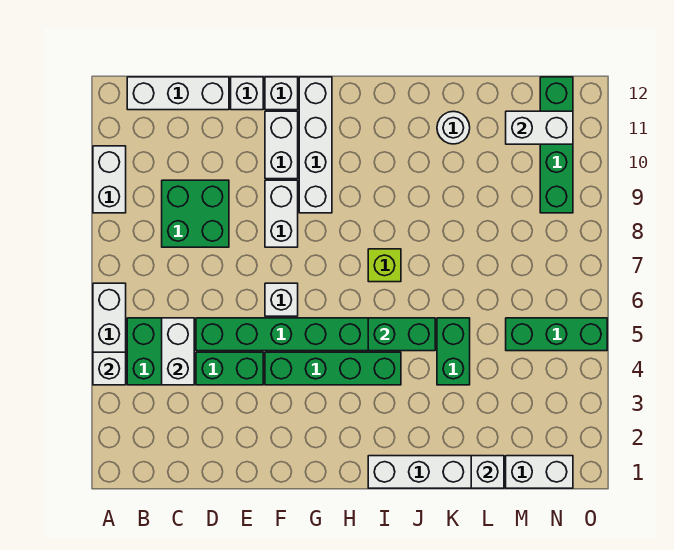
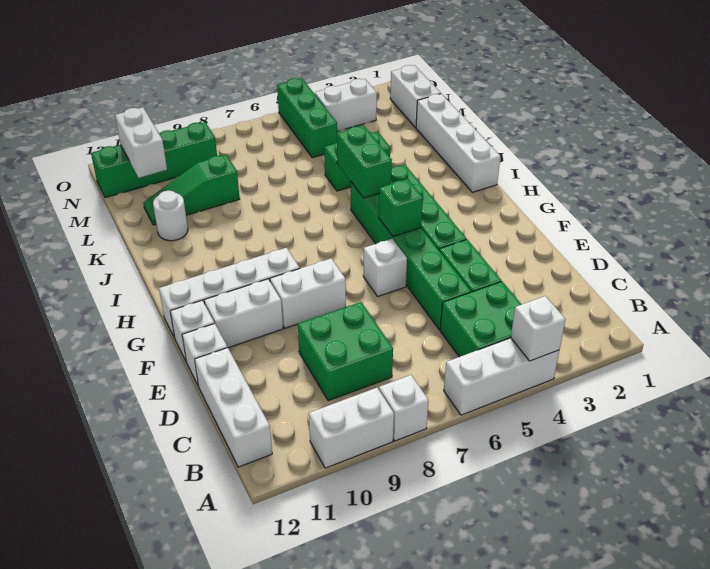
white brick C4:C5 level 2 -> white brick N3:N4 level 1
none -> green brick G5 level 2
lime brick I7 level 1 -> none
white brick L1 level 2 -> white brick A8 level 1
none -> green slope L9:L11 level 1 top 9

